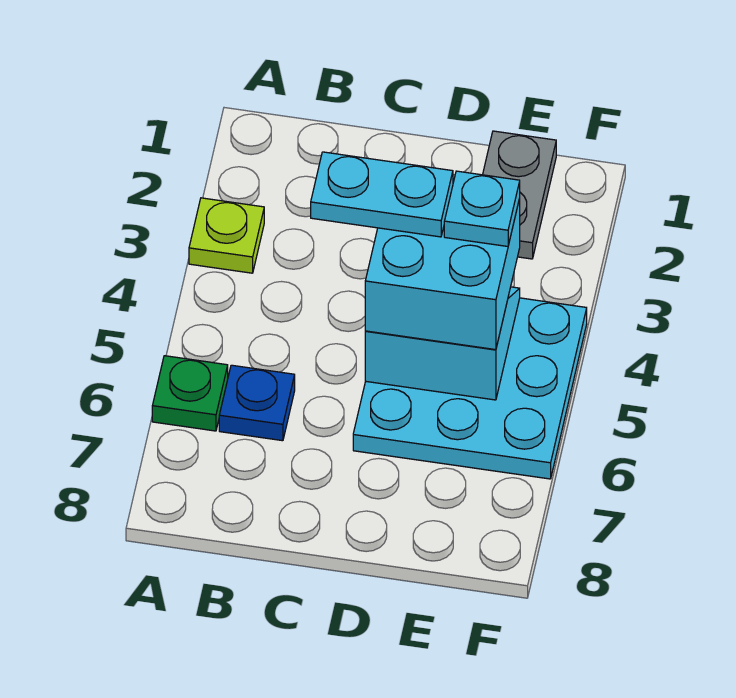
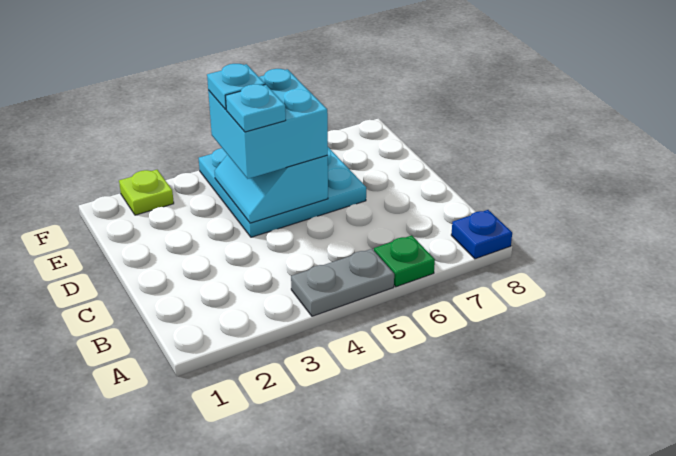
lime plate A3 level 1 -> lime plate F2 level 1
blue plate B6 level 1 -> blue plate A8 level 1
cyan plate C4:D4 level 4 -> cyan plate D4 level 4
grey plate E1:E2 level 1 -> grey plate A4:A5 level 1

